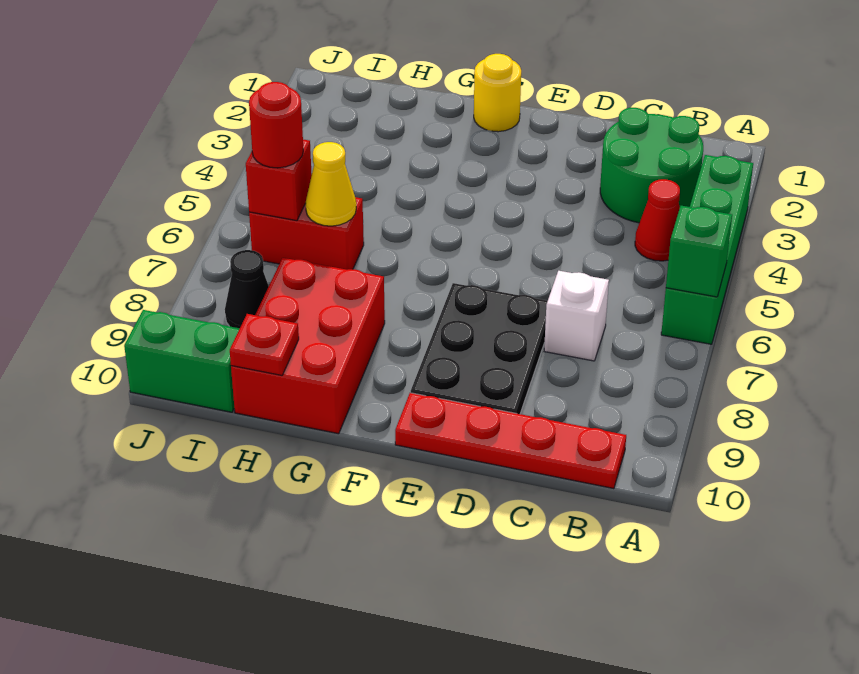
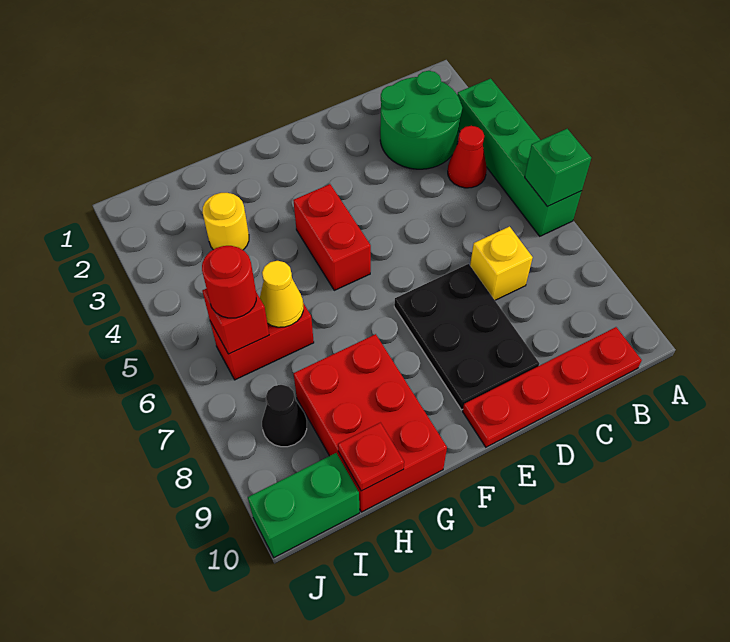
white brick C7 level 1 -> yellow brick C7 level 1
yellow round brick F1 level 1 -> yellow round brick H3 level 1
none -> red brick F4:F5 level 1

